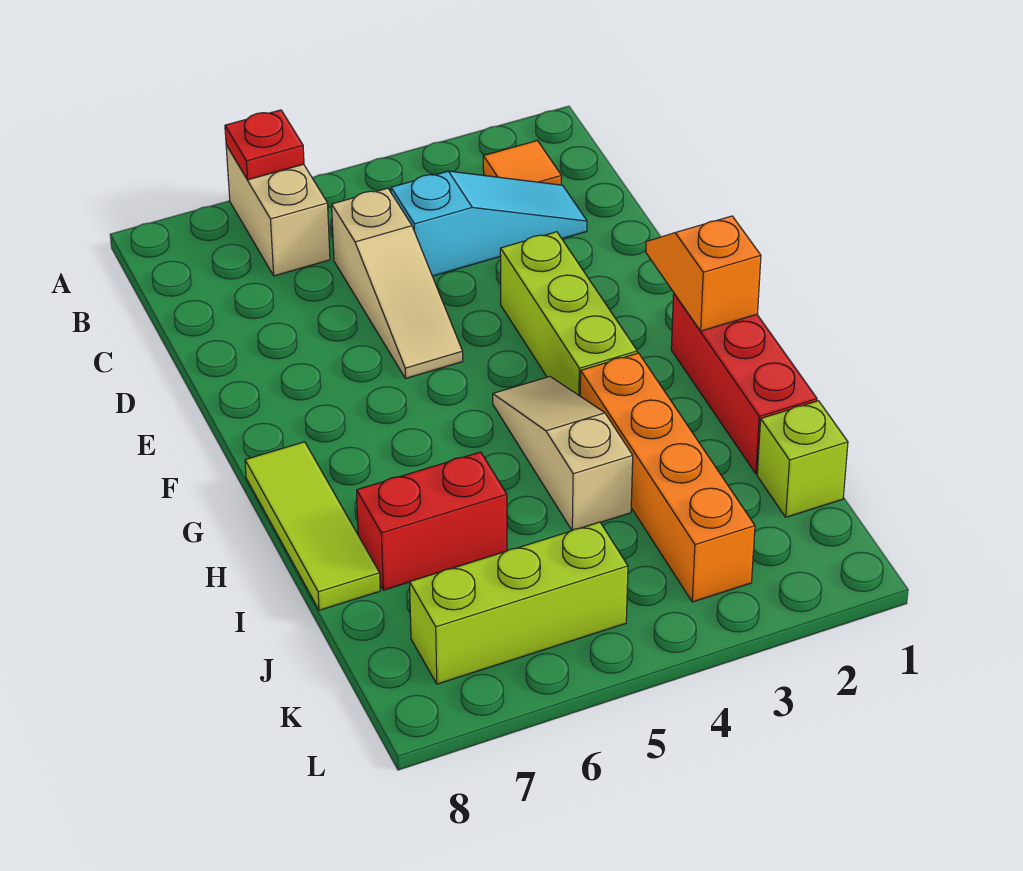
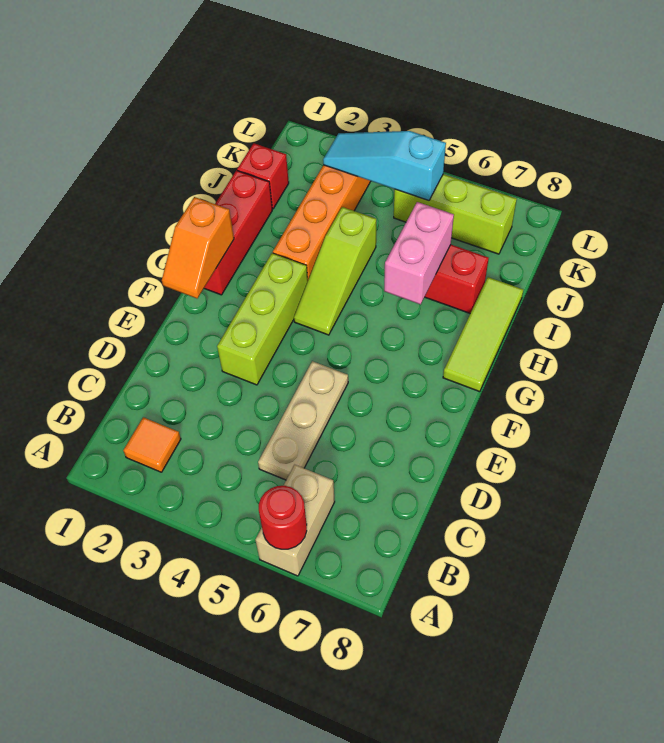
red plate A6 level 2 -> red round brick A6 level 2
cyan slope C2:C4 level 1 top 4 -> cyan slope K3:K5 level 2 top 5
tan slope C5:E5 level 1 top C -> tan plate C5:E5 level 1
tan slope G4:I4 level 1 top I -> lime slope G4:I4 level 1 top I
none -> pink brick H6:I6 level 2
lime brick J1 level 1 -> red brick J1 level 1

